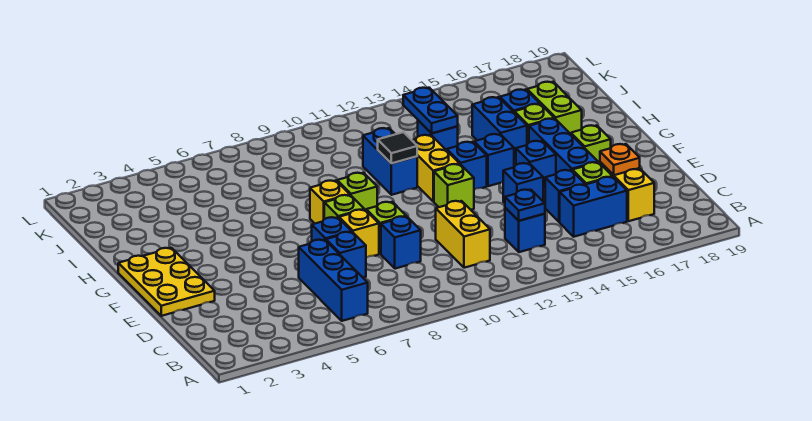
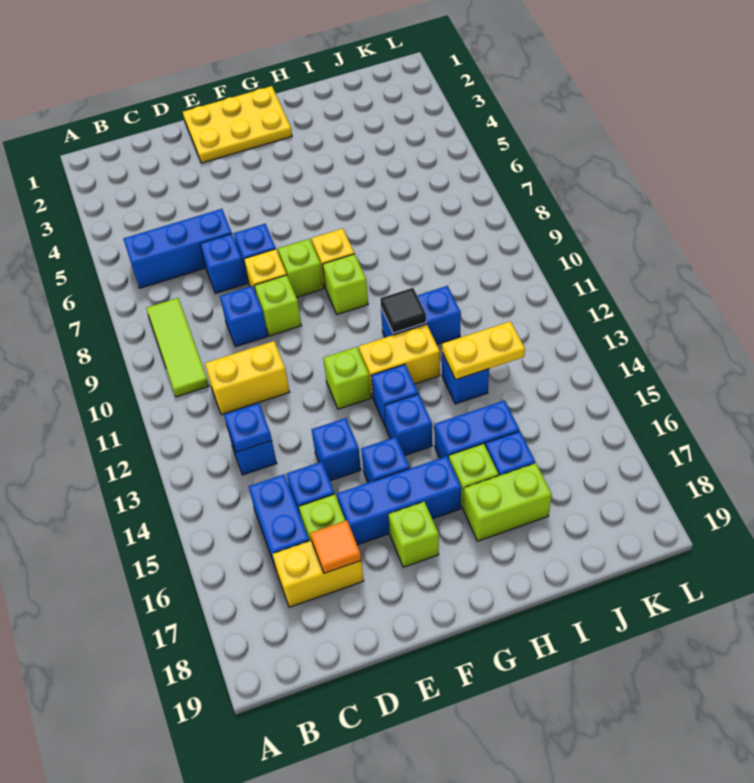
none -> lime tile B8:B10 level 1
orange plate D17 level 2 -> orange tile D17 level 2
blue plate I13:J13 level 2 -> yellow plate I13:J13 level 2

